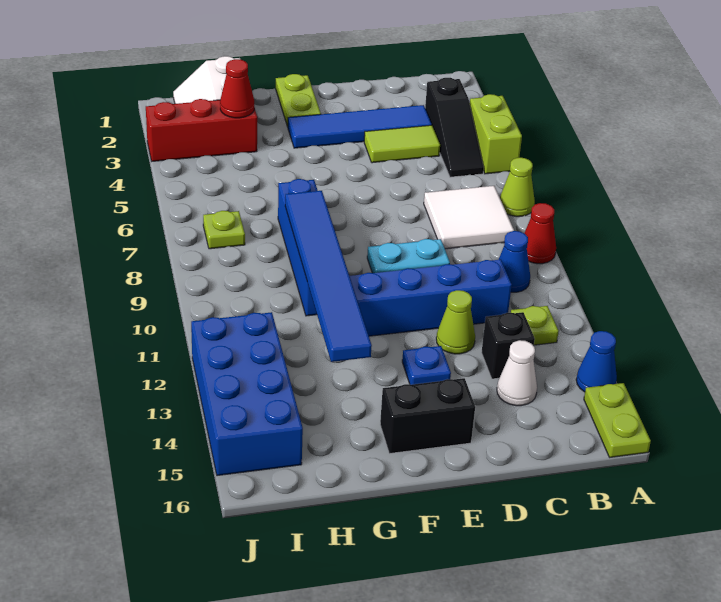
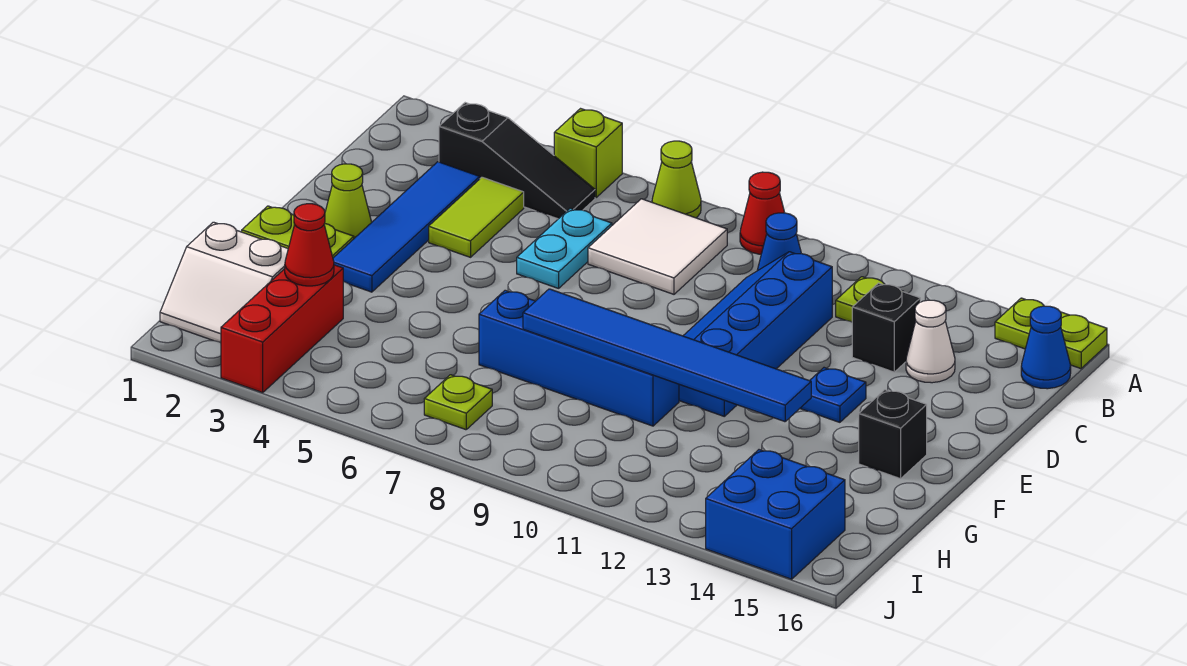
lime brick A4:A5 level 1 -> lime brick A5 level 1
blue cone A14 level 1 -> blue cone B16 level 1
cyan plate D9:E9 level 1 -> cyan plate C6:D6 level 1
lime cone D12 level 1 -> lime cone E2 level 1
black brick E15:F15 level 1 -> black brick F15 level 1
blue brick I12:J15 level 1 -> blue brick I14:J15 level 1

